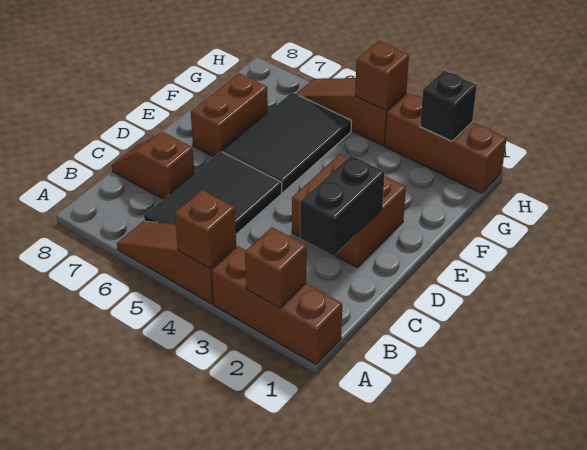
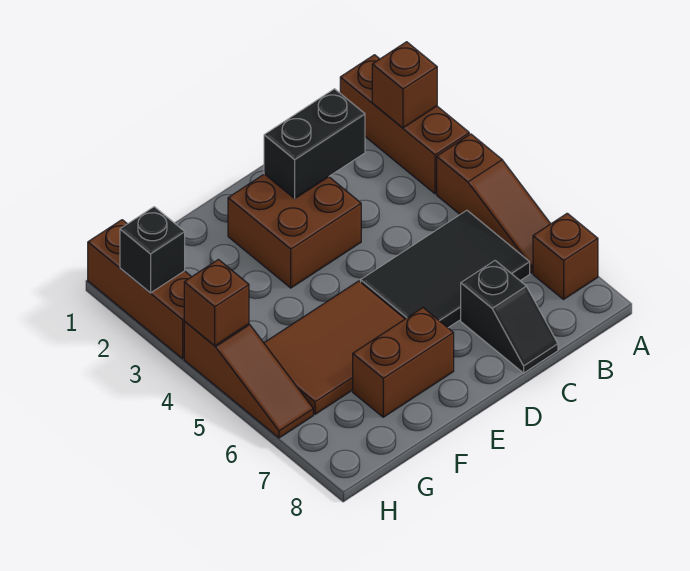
brown brick A4 level 2 -> brown brick A7 level 1
brown slope C7:C8 level 1 top 7 -> black slope C7:C8 level 1 top 7
black tile E5:G6 level 1 -> brown tile E5:G6 level 1

